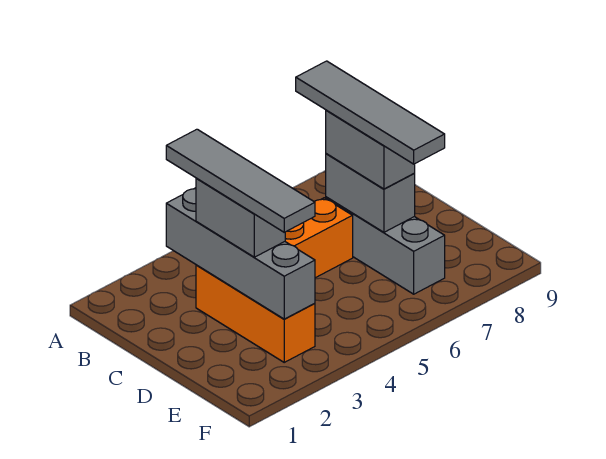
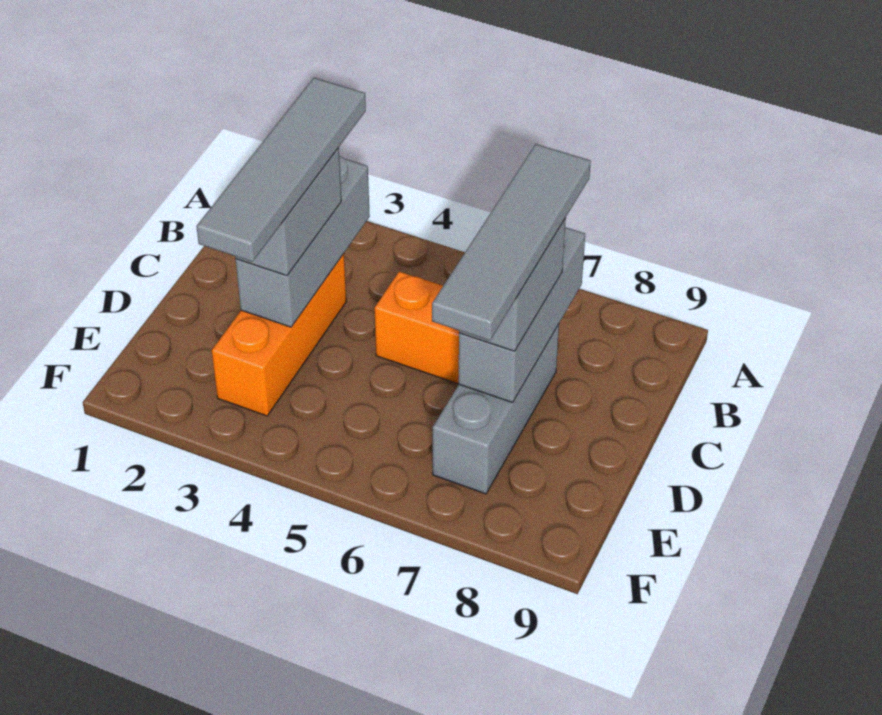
grey brick B3:E3 level 2 -> grey brick B3:D3 level 2
grey brick C7:D7 level 2 -> grey brick B7:D7 level 2

